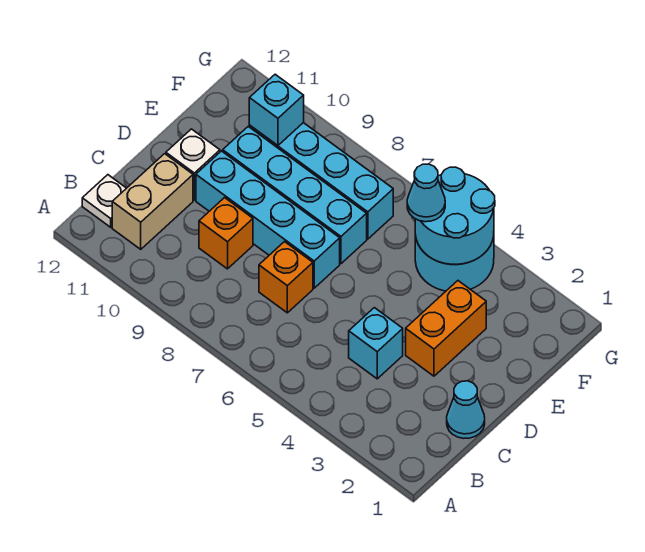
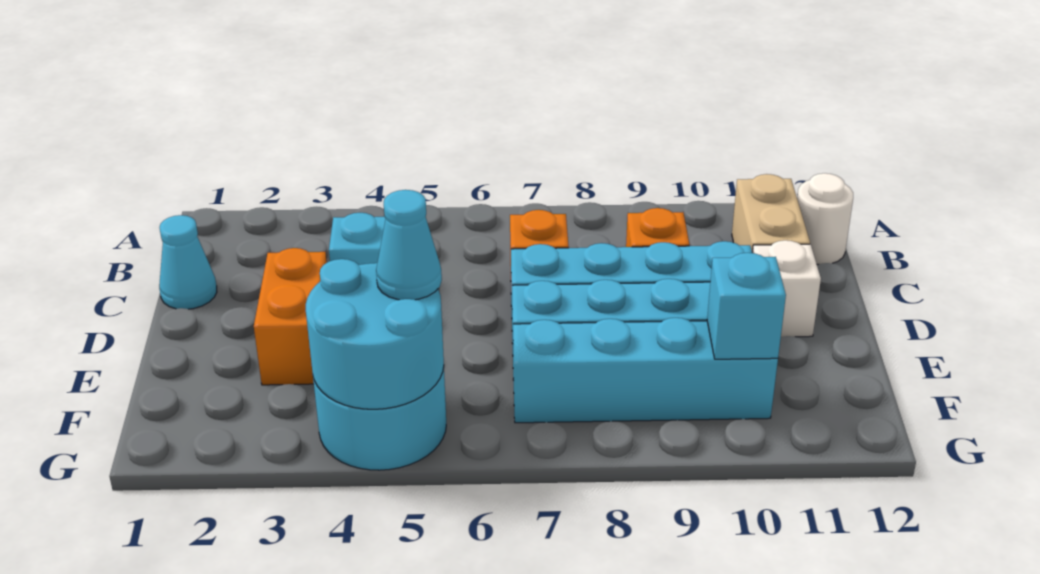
white plate B12 level 1 -> white round brick B12 level 1

